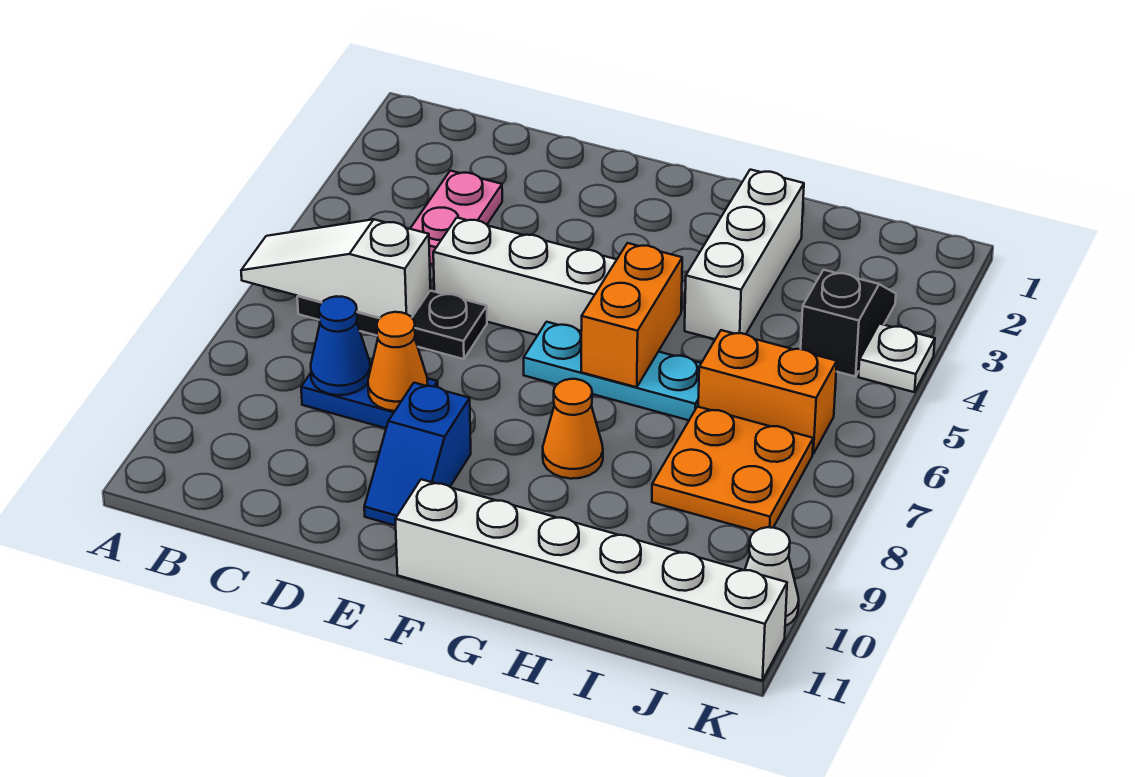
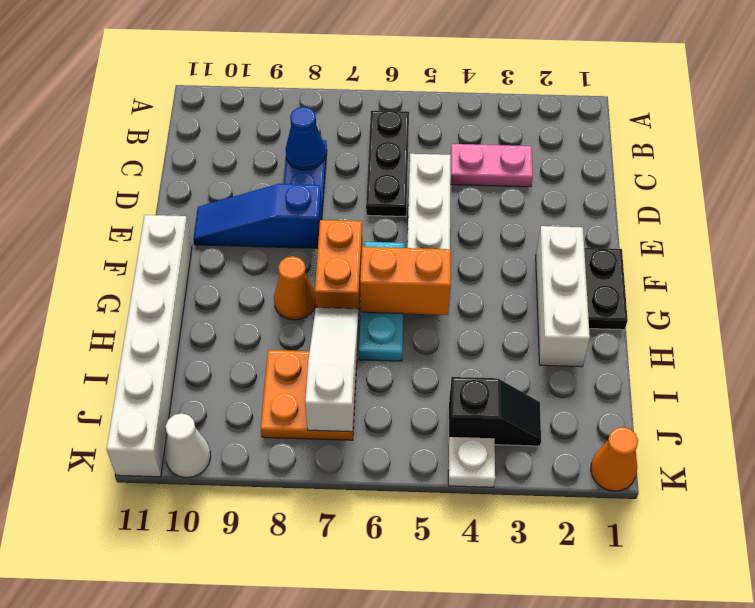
white slope A6:C6 level 2 top C -> white slope H7:J7 level 2 top J
orange cone D8 level 2 -> orange cone K1 level 1
blue slope E9:E10 level 1 top 9 -> blue slope E8:E10 level 1 top 8
none -> black plate F1:G1 level 1
white brick H2:H4 level 1 -> white brick F2:H2 level 1
orange brick I6:J6 level 1 -> orange brick F7:G7 level 1

